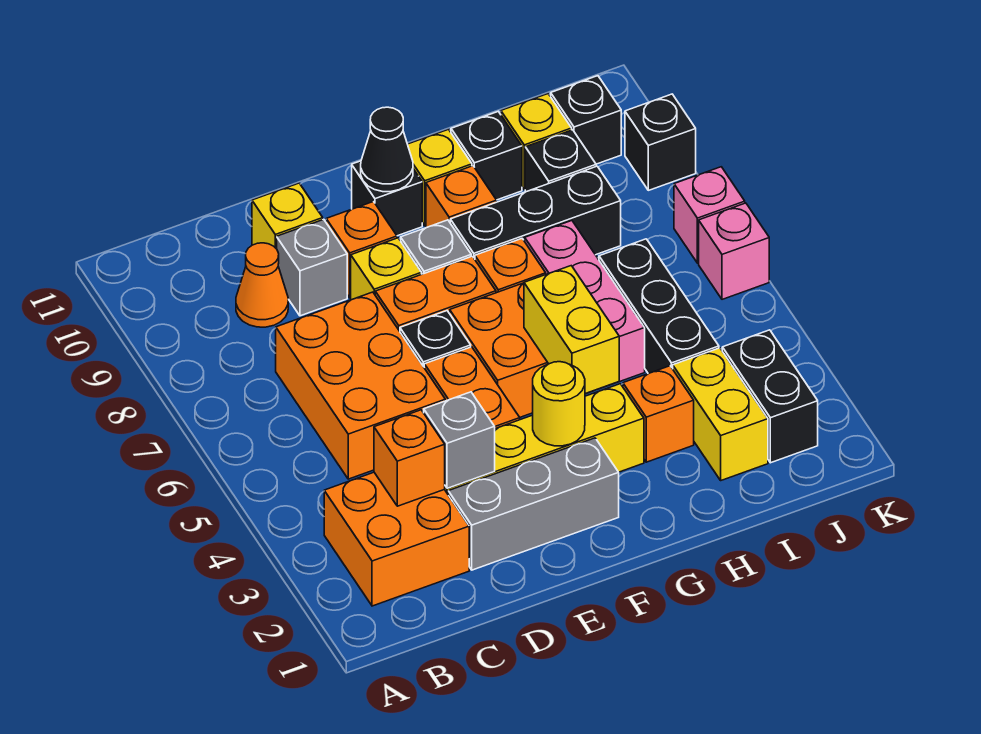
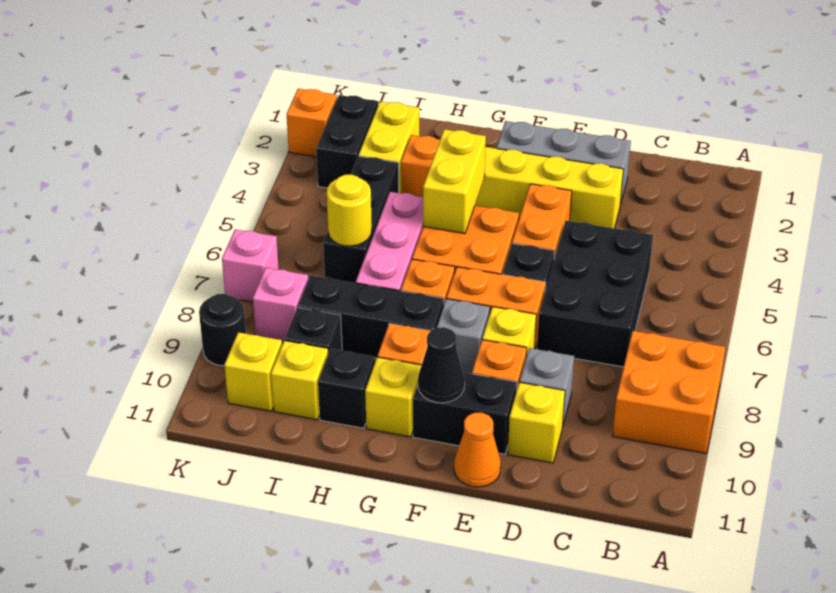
orange brick B2:C3 level 1 -> orange brick A8:B9 level 1
orange brick C3 level 2 -> orange brick K2 level 1
orange brick C5:D7 level 1 -> black brick C5:D7 level 1
orange cone C9 level 1 -> orange cone E11 level 1
grey brick D3 level 2 -> none
yellow round brick F3 level 2 -> yellow round brick I6 level 2
black brick F10 level 1 -> black brick E10:F10 level 1
black brick J10 level 1 -> yellow brick J10 level 1
pink brick K6 level 1 -> pink brick J8 level 1
black brick K9 level 1 -> black round brick K9 level 1

